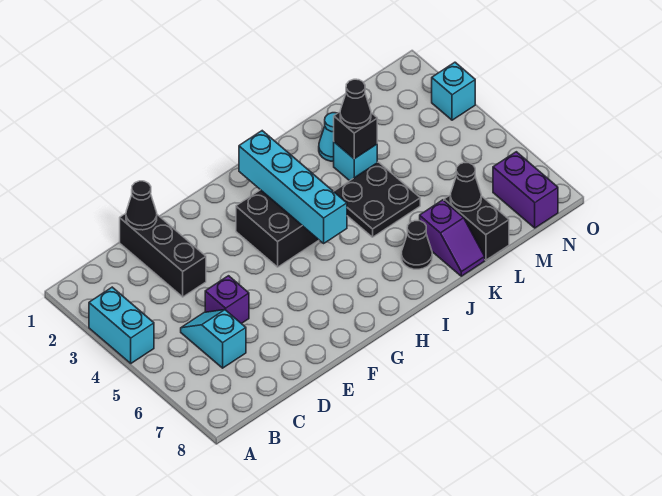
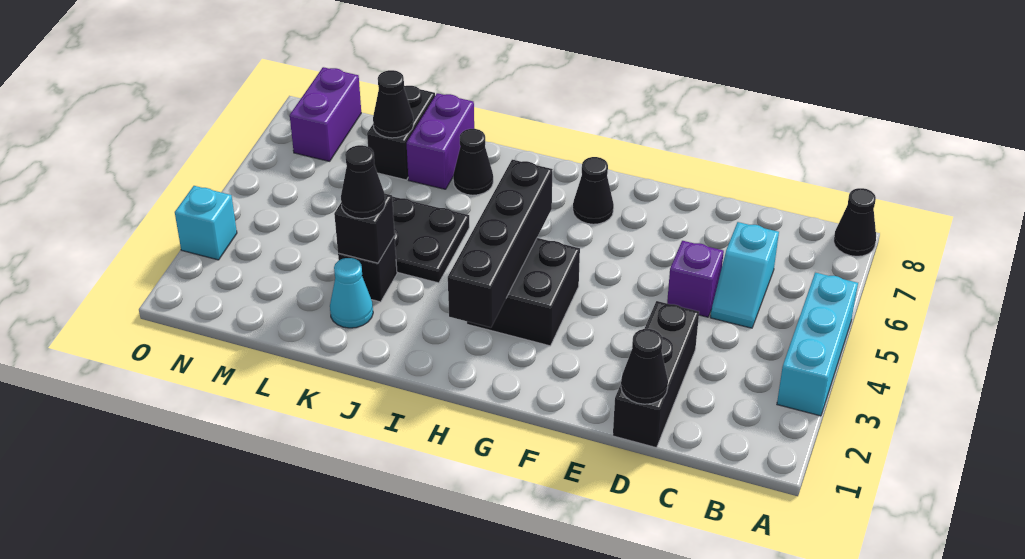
cyan brick A3:A4 level 1 -> cyan brick A3:A5 level 1
none -> black cone A8 level 1
none -> black cone G7 level 1
cyan brick H2:H5 level 2 -> black brick H2:H5 level 2
cyan brick K3 level 1 -> black brick K3 level 1
purple slope K7:K8 level 1 top 7 -> purple brick K7:K8 level 1

